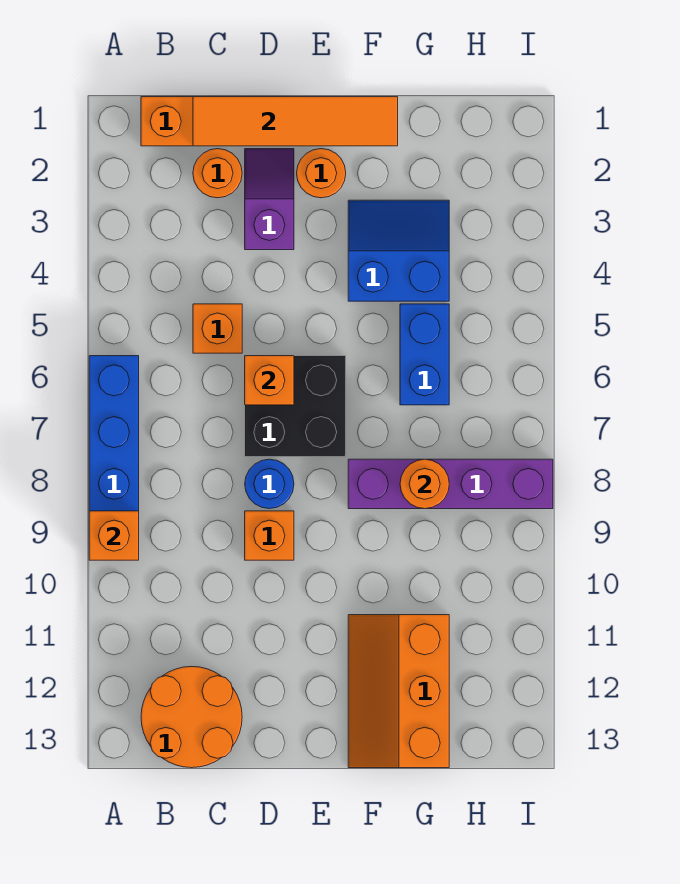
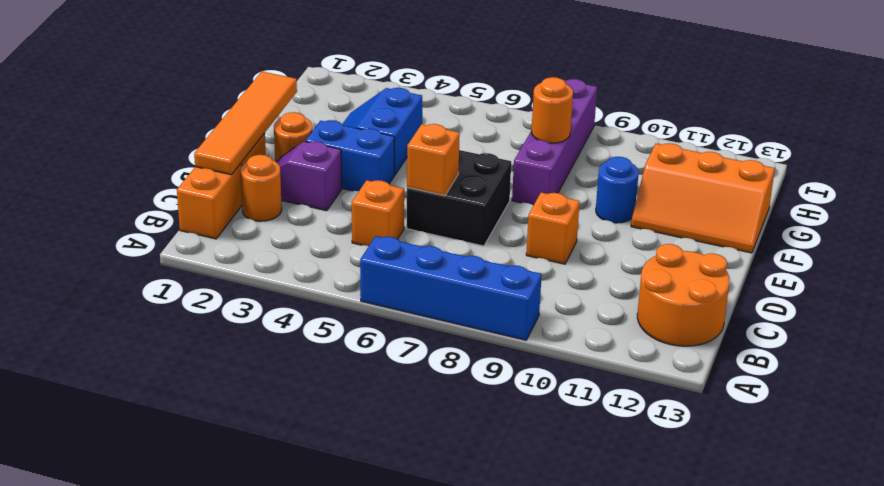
orange brick A9 level 2 -> none
blue round brick D8 level 1 -> blue round brick F10 level 1
blue brick G5:G6 level 1 -> blue brick E3:E4 level 1

